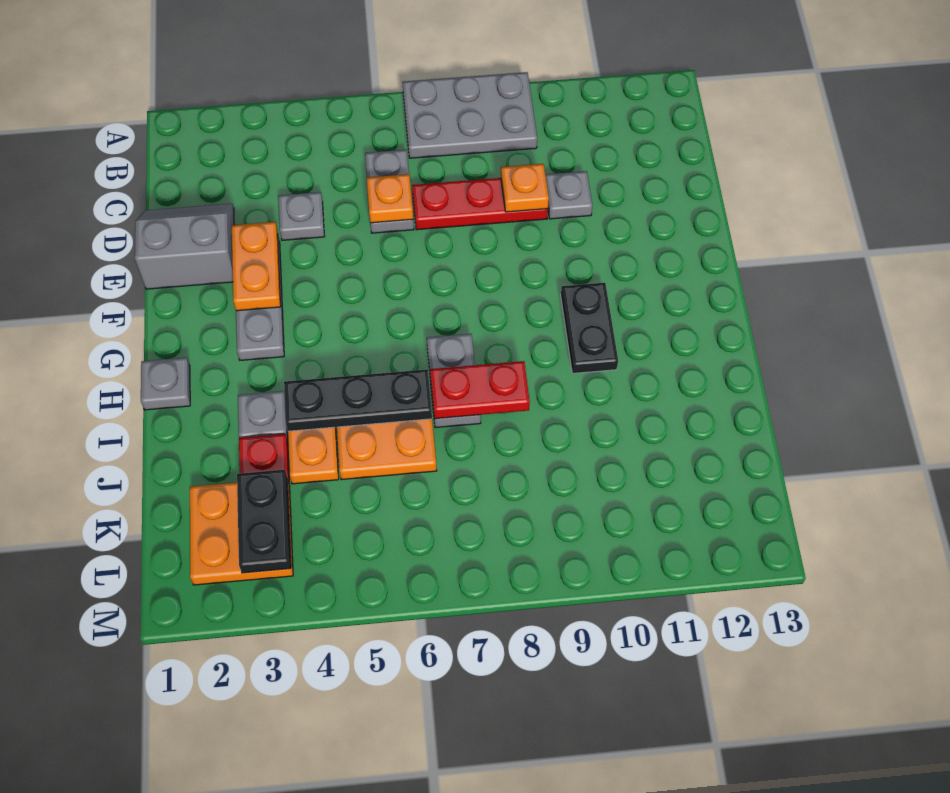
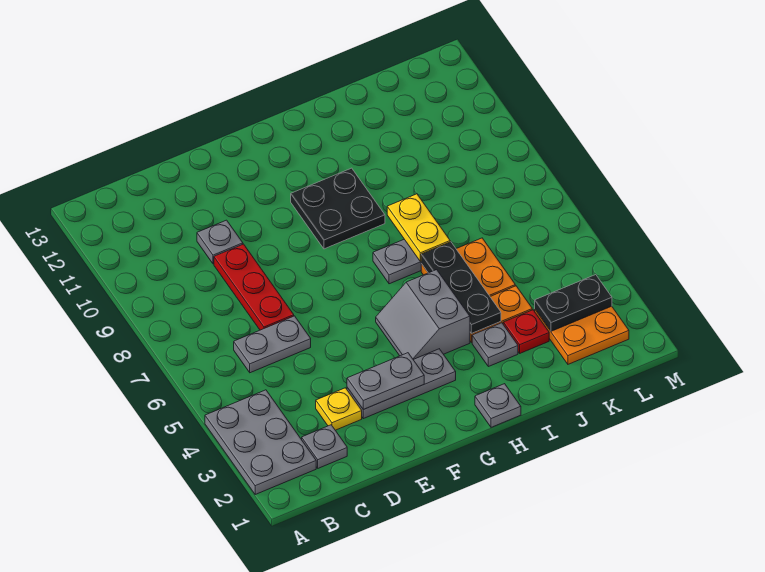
grey plate A7:B9 level 1 -> grey plate A2:B4 level 1
grey slope D1:E2 level 1 top E -> grey slope G4:H5 level 1 top H
none -> yellow plate D3 level 1
grey plate D4 level 1 -> grey plate C2 level 1
orange plate D6 level 2 -> none
orange plate D9 level 2 -> none
orange plate E3:F3 level 2 -> grey plate E3:F3 level 2
black plate G10:H10 level 1 -> black plate G9:H10 level 1
red plate I7:I8 level 2 -> yellow plate I7:I8 level 2

